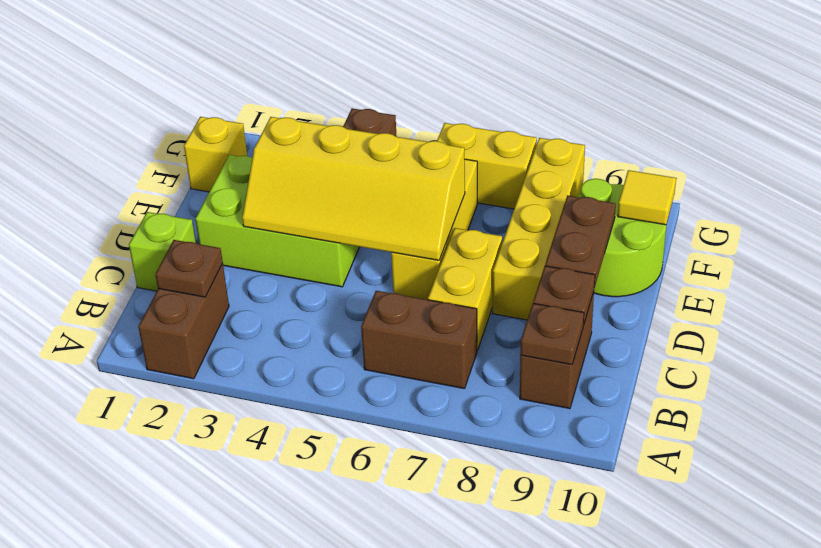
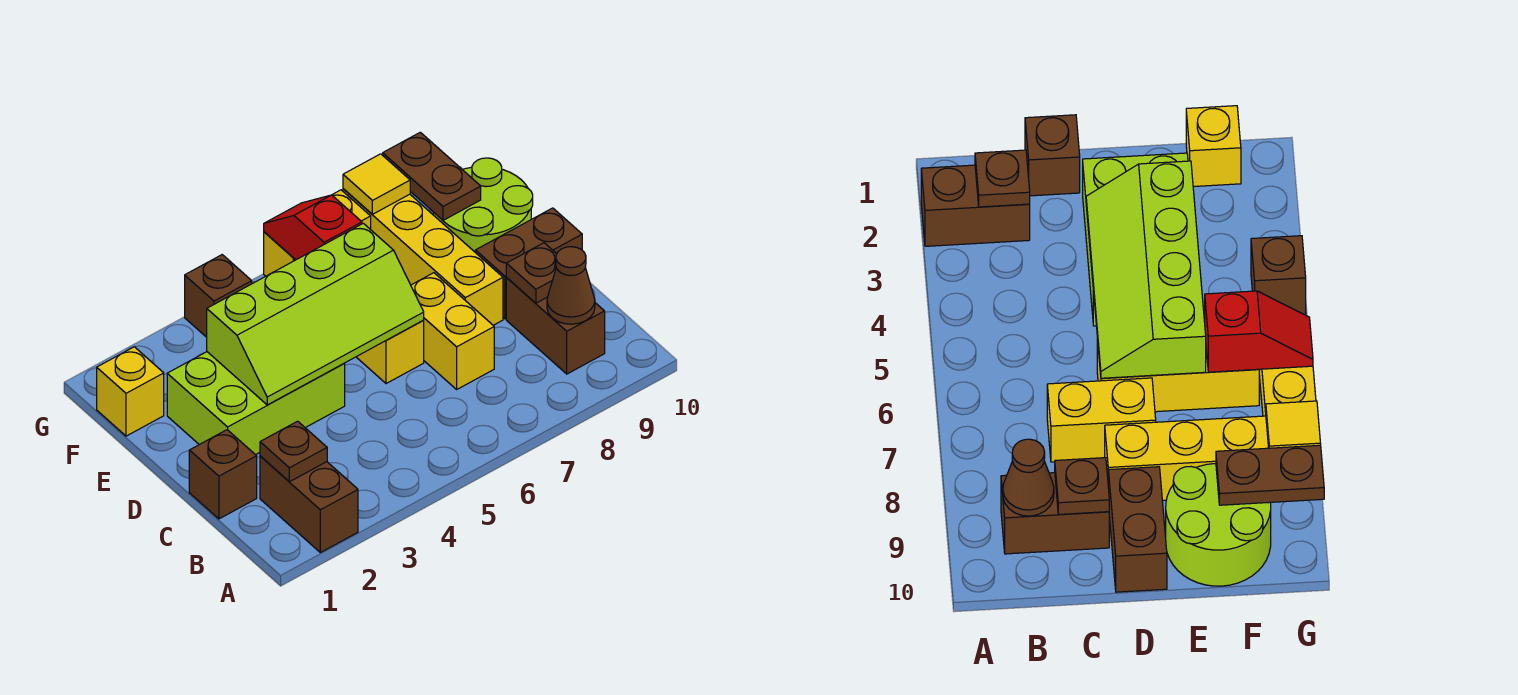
brown brick B6:B7 level 1 -> brown brick D9:D10 level 1
brown plate B9 level 2 -> brown cone B9 level 2
lime brick C1 level 1 -> brown brick C1 level 1
yellow slope D3:E6 level 2 top E -> lime slope D3:E6 level 2 top E
brown plate D9:E9 level 2 -> brown plate F9:G9 level 2
none -> red slope F6:G6 level 2 top F
yellow tile F10 level 2 -> yellow tile G8 level 2

